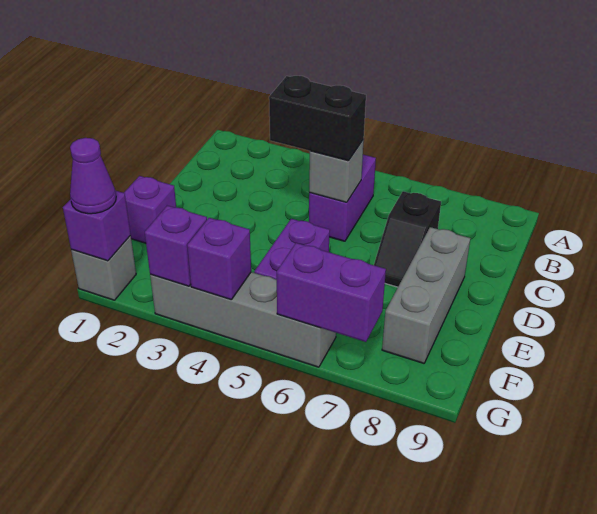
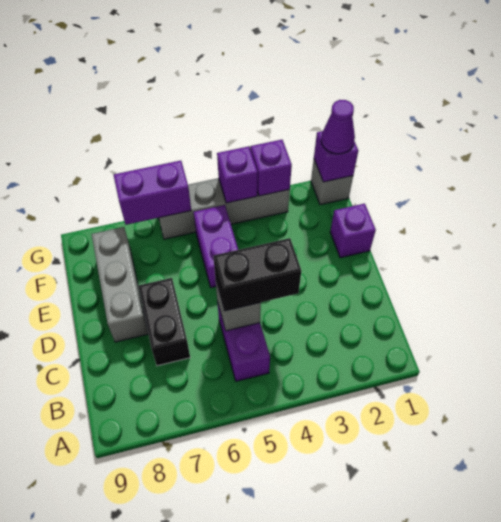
black slope C7:D7 level 1 top C -> black brick C7:D7 level 1

